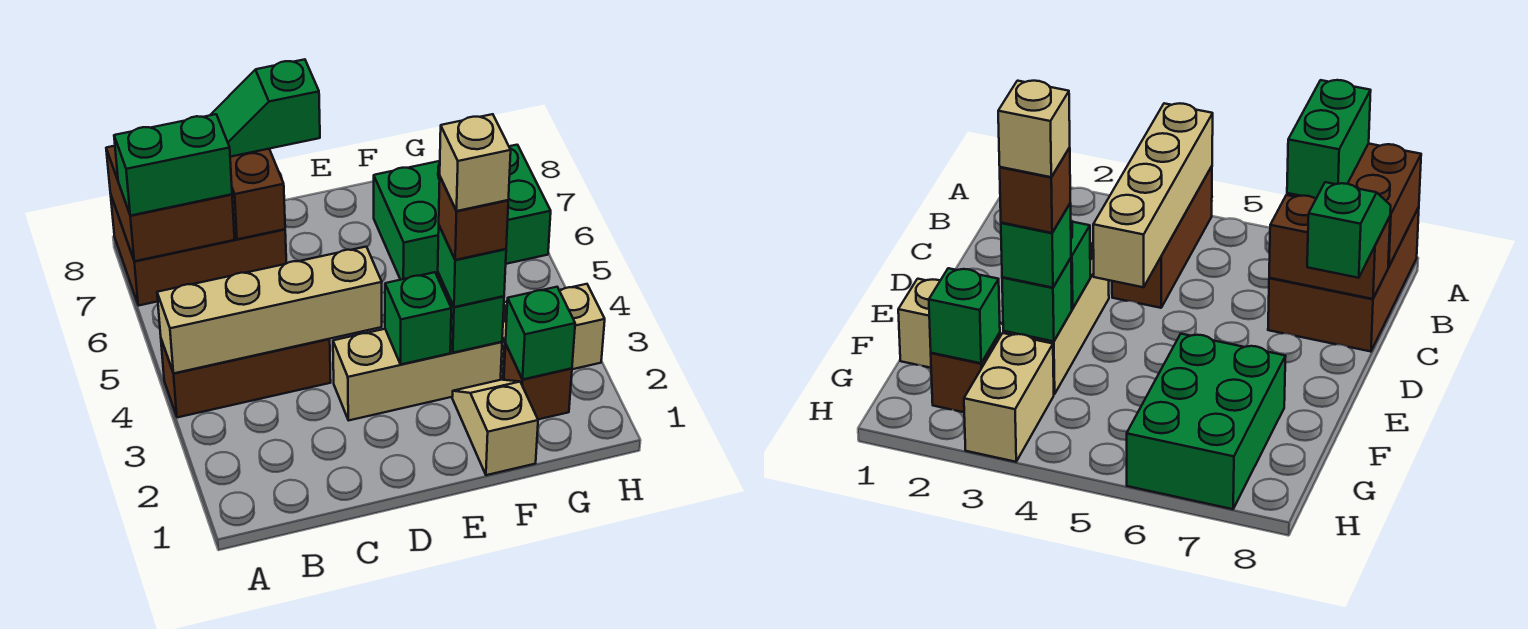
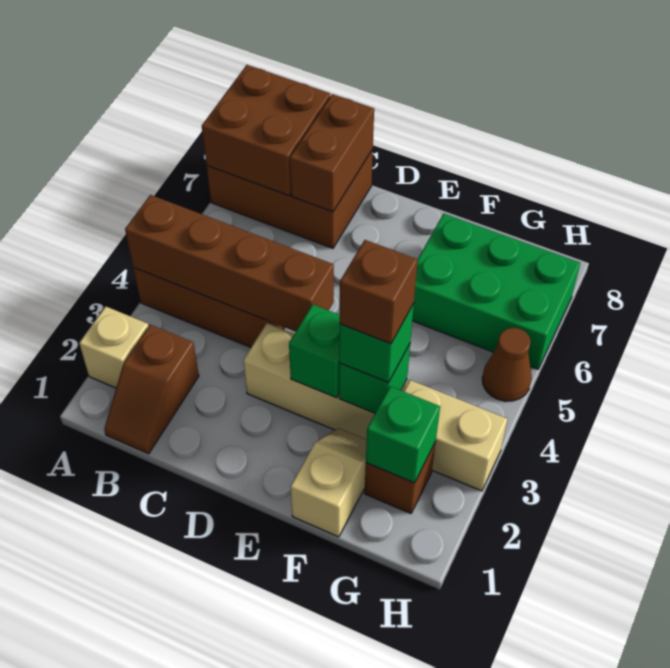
tan brick A4:D4 level 2 -> brown brick A4:D4 level 2
green brick A7:B7 level 3 -> none
none -> brown slope B1:B2 level 1 top 2
green slope C8:D8 level 3 top D -> none
tan brick F3 level 5 -> tan brick A2 level 1
none -> brown cone H5 level 1

